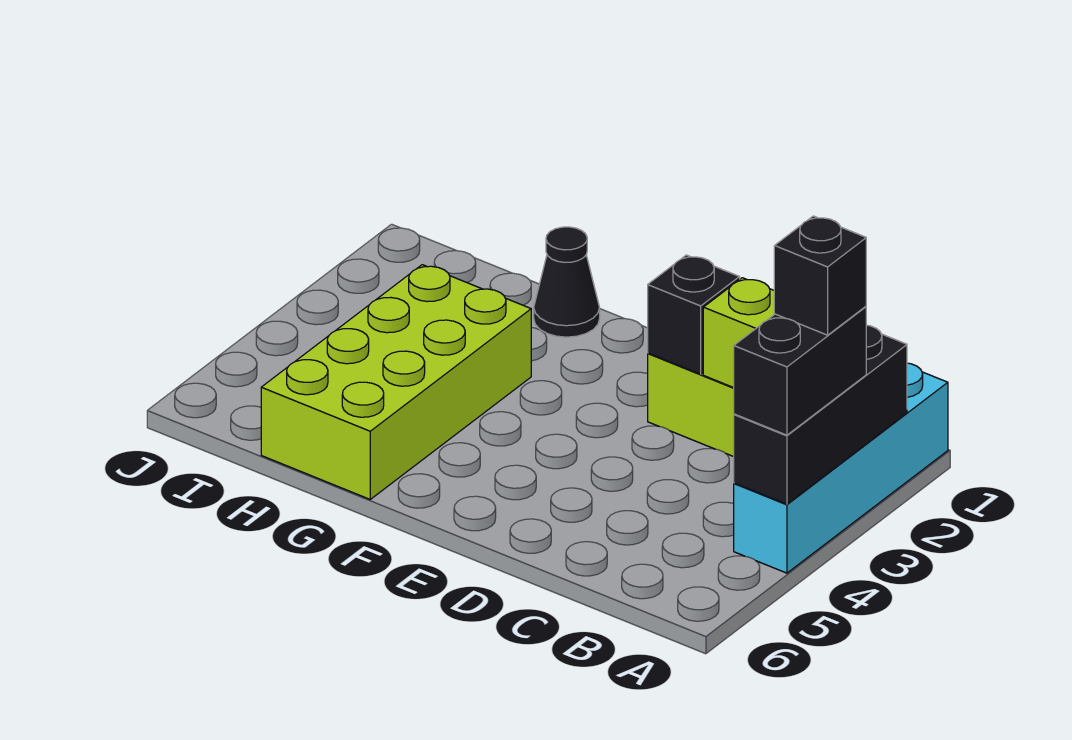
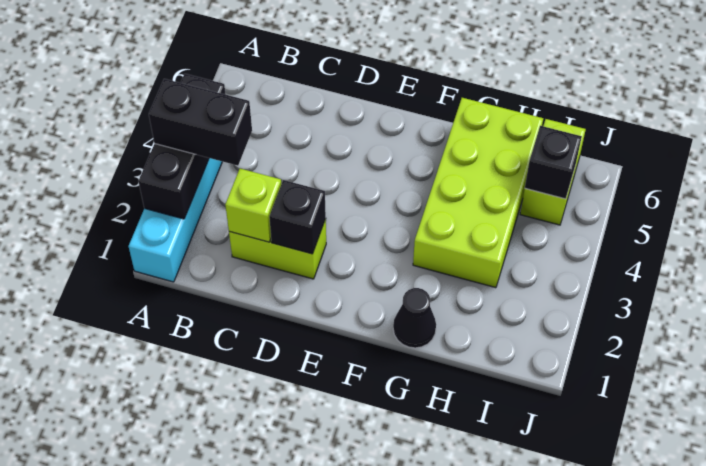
black brick A3:A4 level 3 -> black brick A3:B3 level 3
black brick A3 level 4 -> black brick I5 level 2
none -> lime brick I5:I6 level 1

